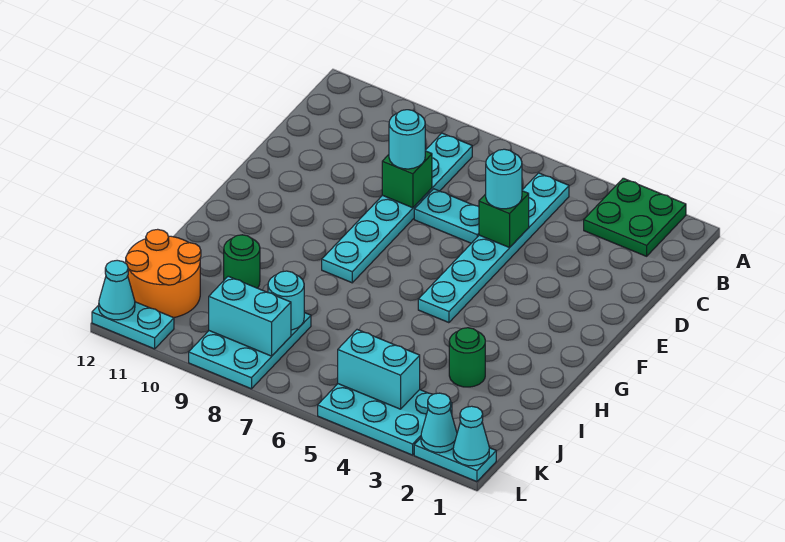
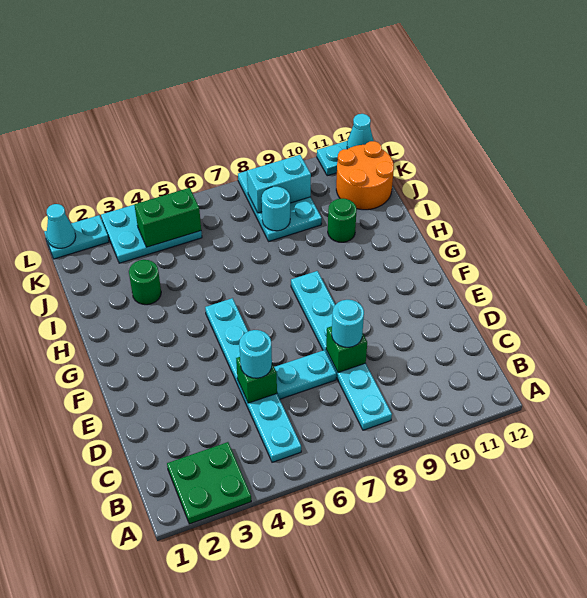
cyan brick K4:K5 level 2 -> green brick K4:K5 level 2
cyan cone L2 level 2 -> none

